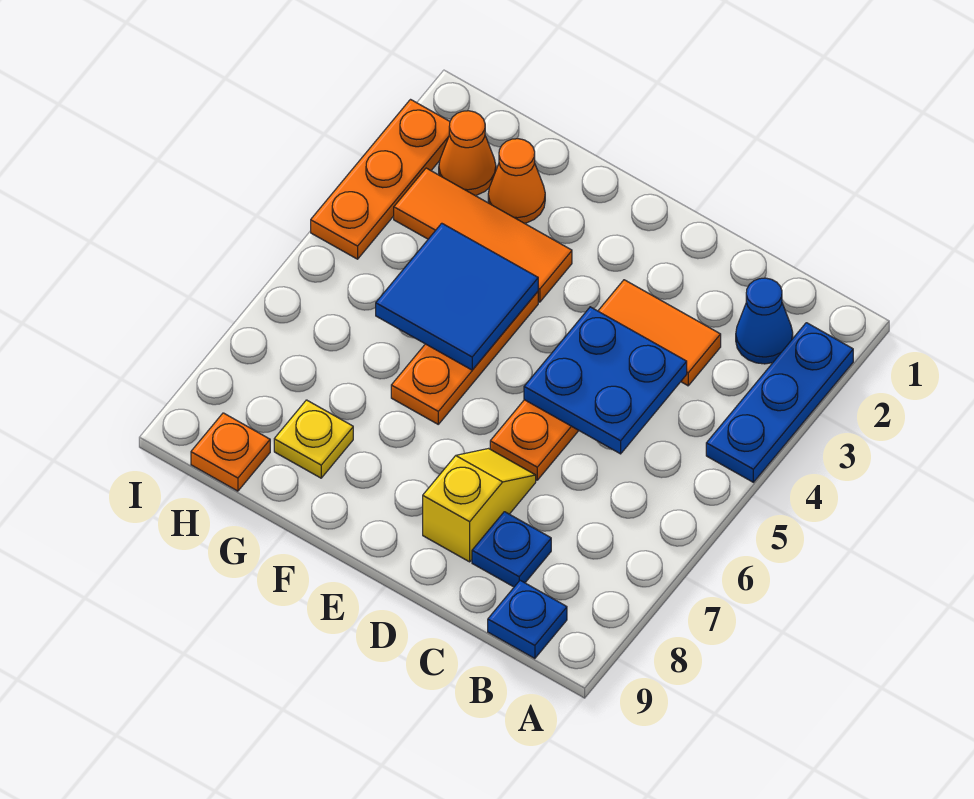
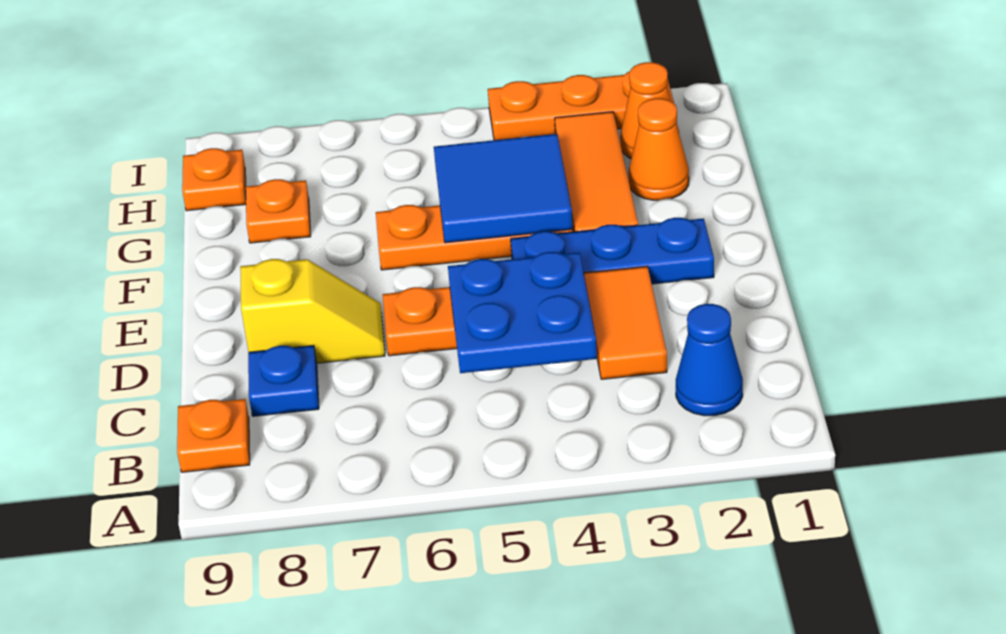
blue plate A2:A4 level 1 -> blue plate E2:E4 level 1
blue plate B9 level 1 -> orange plate B9 level 1
yellow plate G8 level 1 -> orange plate G8 level 1

